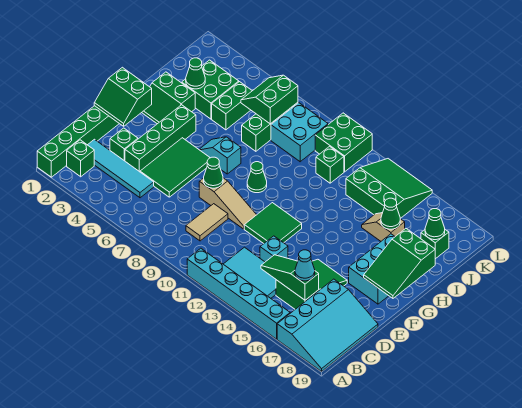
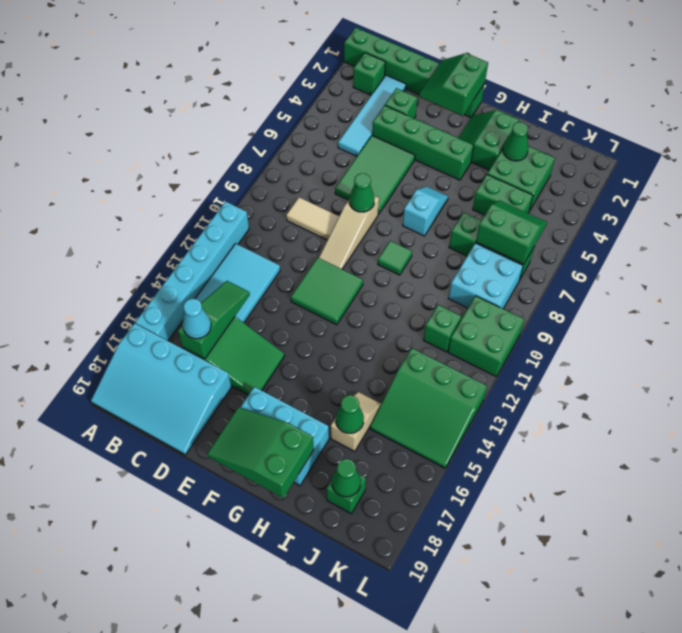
green tile D5:F6 level 1 -> green tile D5:E7 level 1
cyan brick D13 level 1 -> none
green cone G9 level 1 -> green tile G9 level 1
green slope J13:L15 level 1 top J -> green slope J13:L15 level 1 top 13

